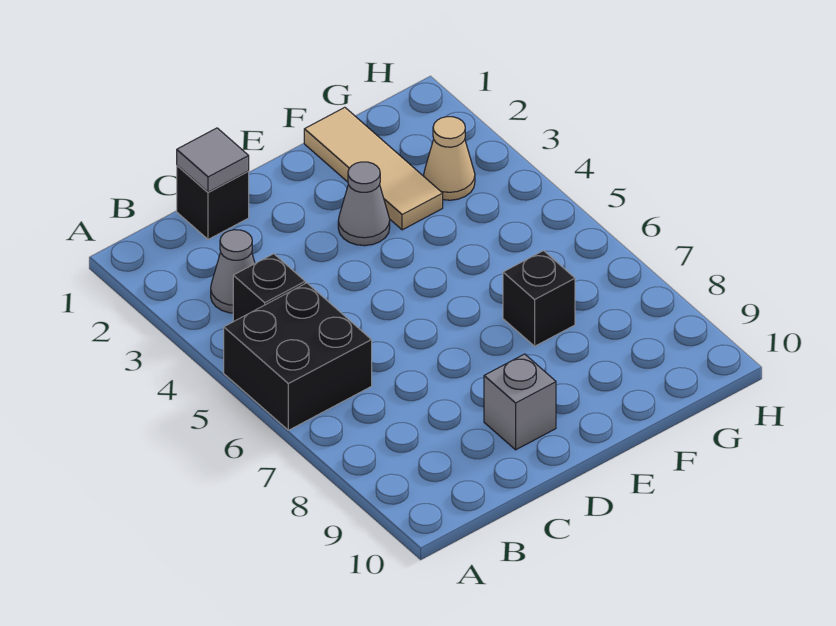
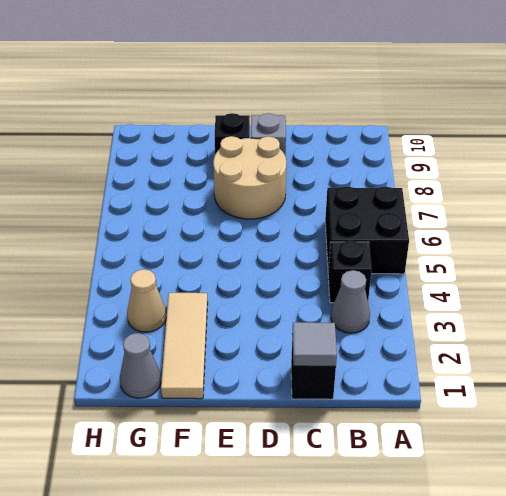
none -> tan round brick D7:E8 level 1
grey cone E3 level 1 -> grey cone G1 level 1
black brick F7 level 1 -> black brick E9 level 1

